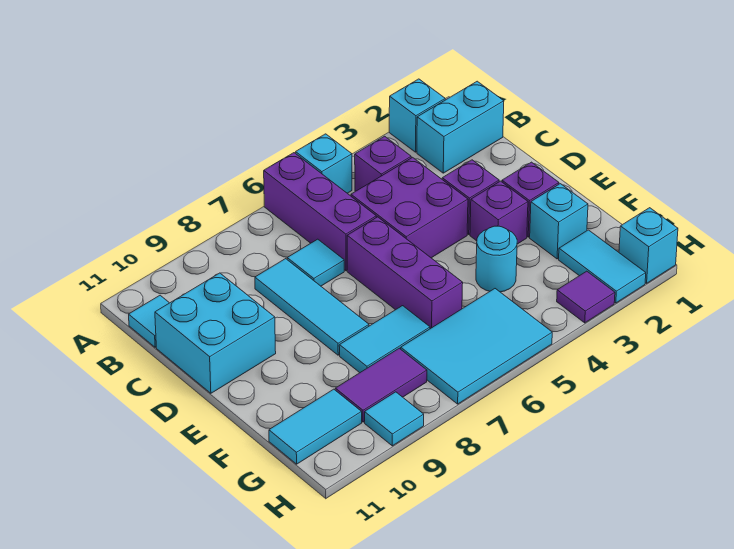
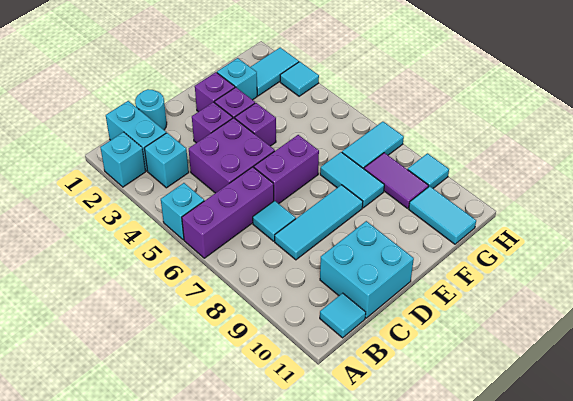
purple brick B4 level 1 -> purple brick E4 level 1
purple brick D6:F6 level 1 -> purple brick D6:E6 level 1
cyan round brick F4 level 1 -> cyan round brick C1 level 1
cyan tile G5:H7 level 1 -> cyan tile G7:H7 level 1
cyan brick H1 level 1 -> cyan brick B3 level 1
purple tile H3 level 1 -> cyan tile H3 level 1

